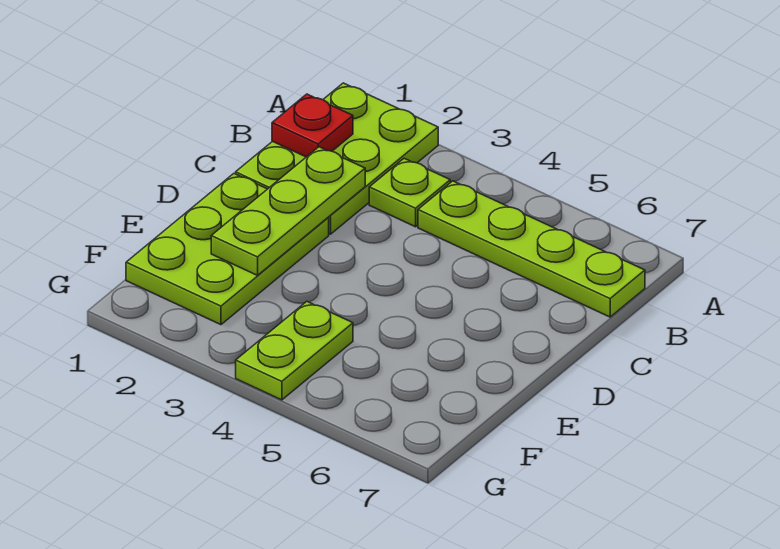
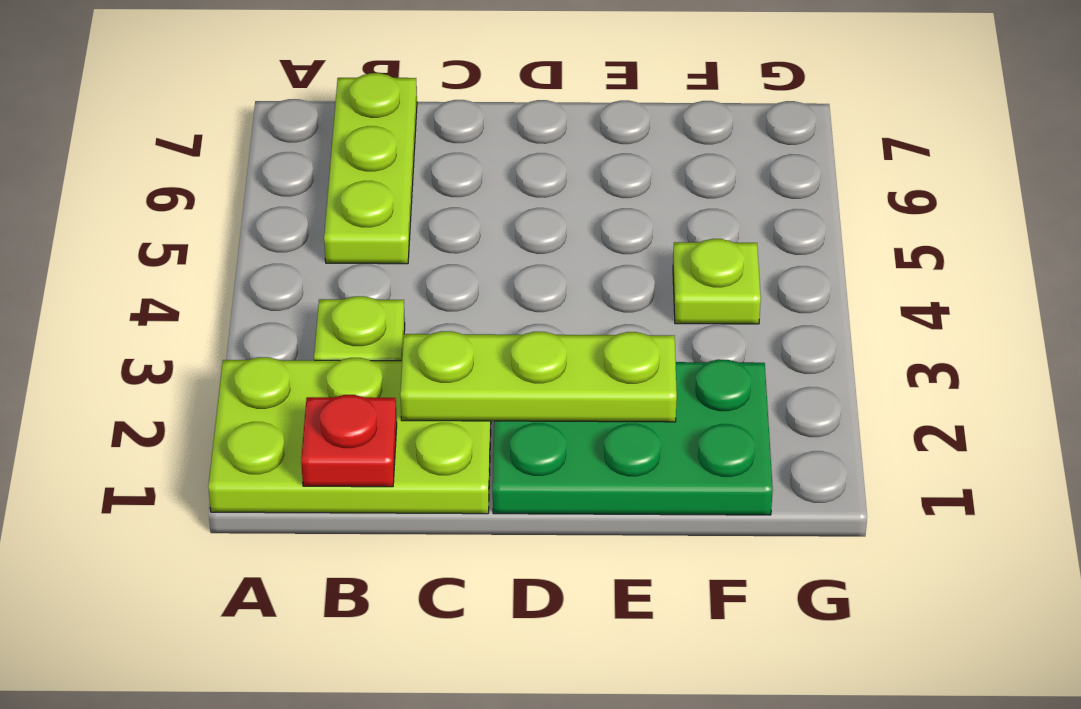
lime plate B4:B7 level 1 -> lime plate B5:B7 level 1
lime plate D1:F2 level 1 -> green plate D1:F2 level 1
lime plate F4:G4 level 1 -> lime plate F4 level 1

